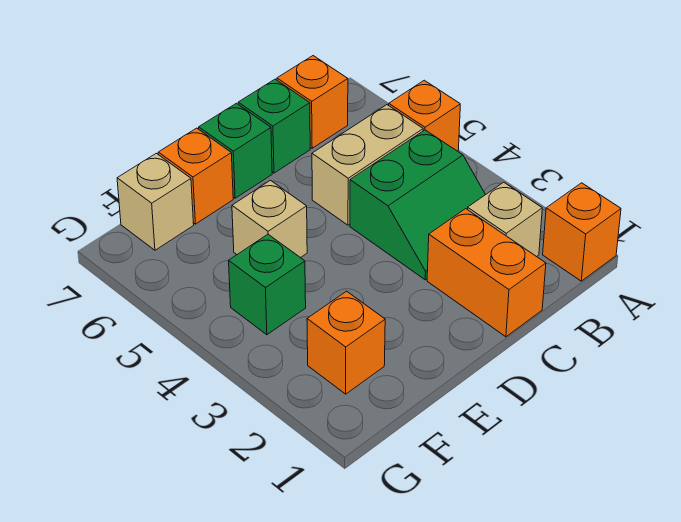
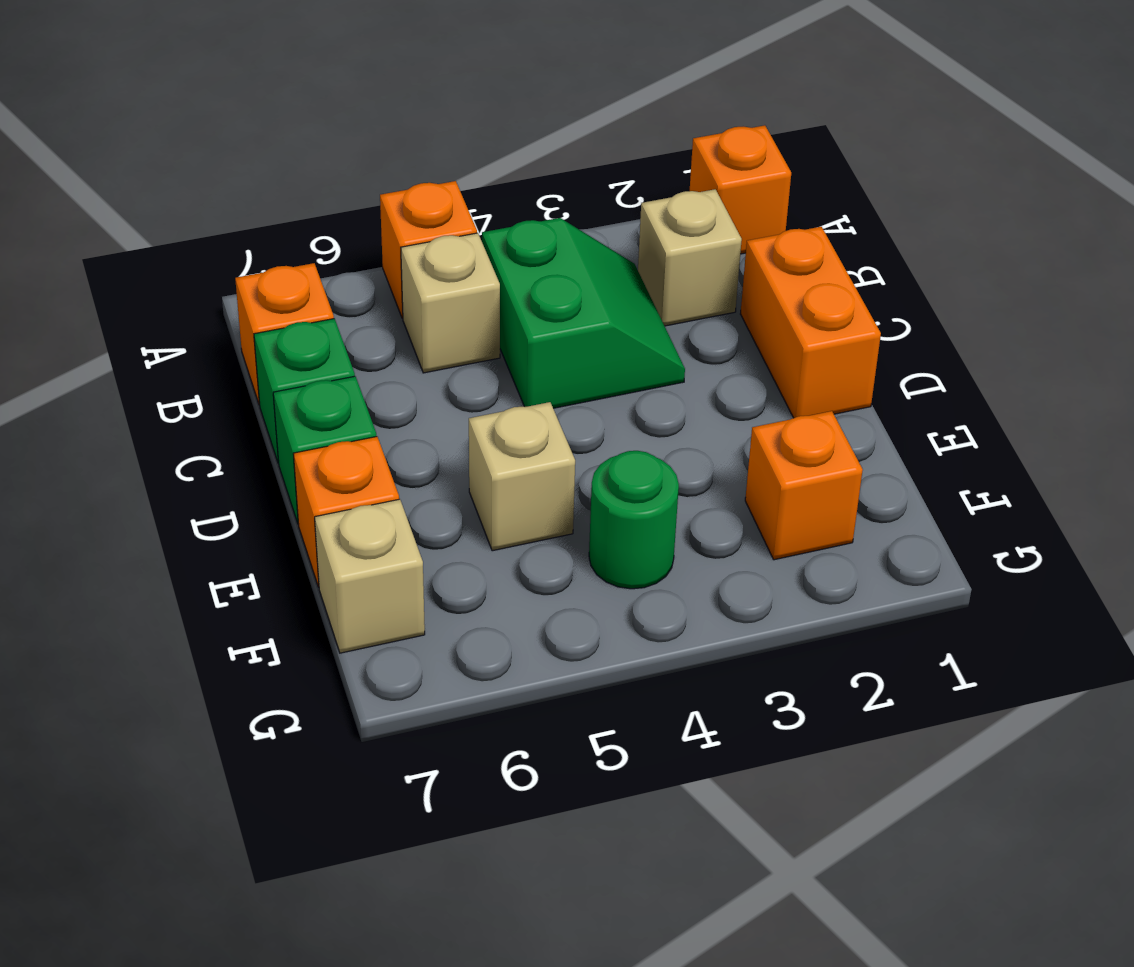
tan brick B5:C5 level 1 -> tan brick B5 level 1
orange brick C1:C2 level 1 -> orange brick C1:D1 level 1
green brick F4 level 1 -> green round brick F4 level 1

